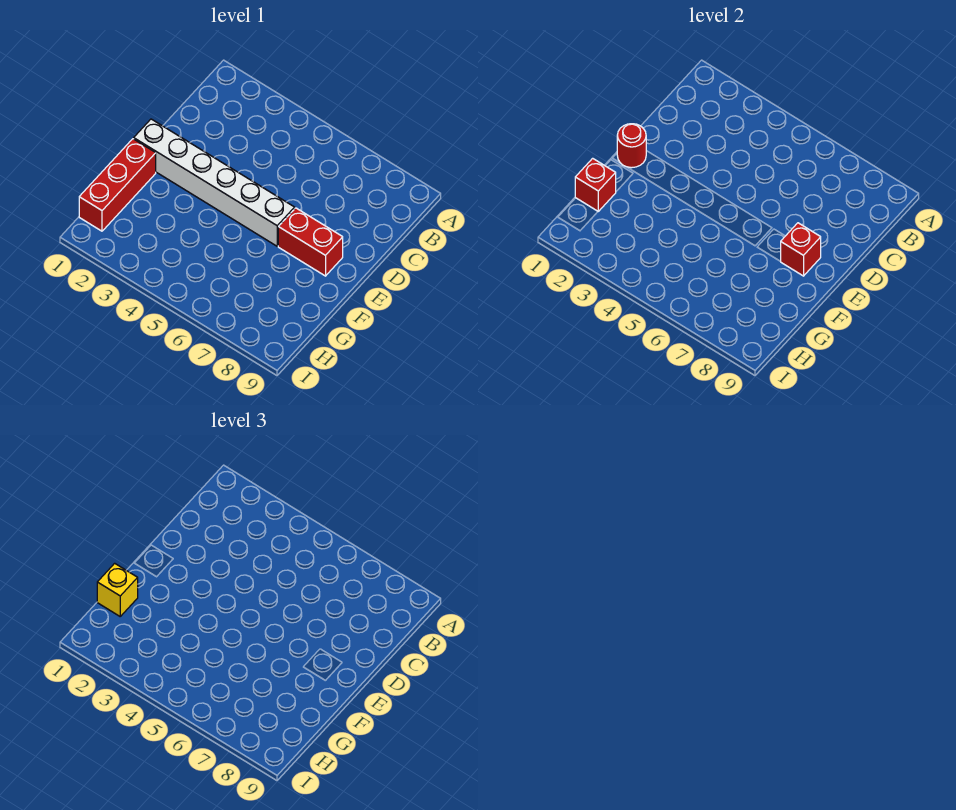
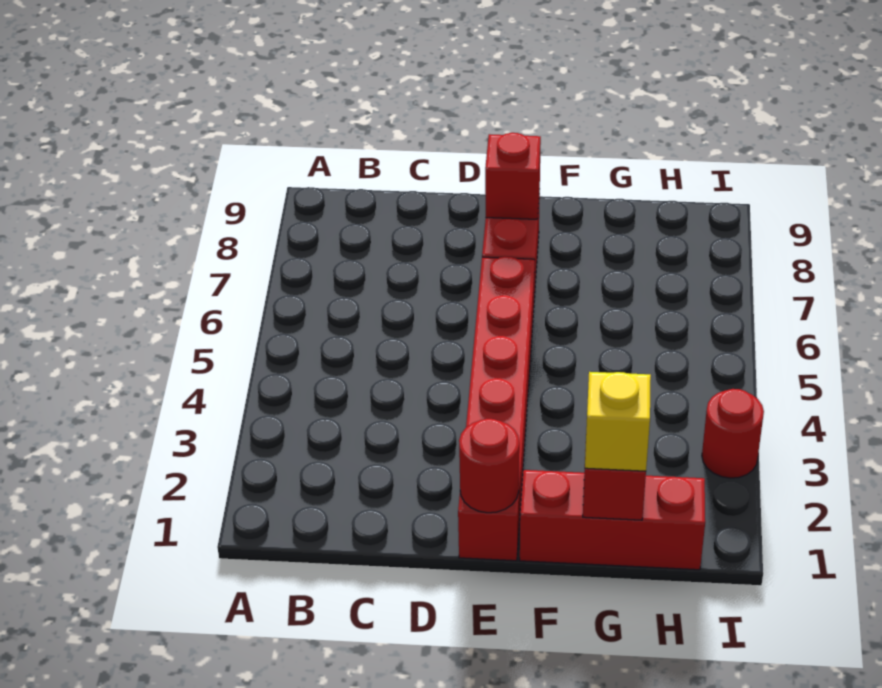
white brick E1:E6 level 1 -> red brick E1:E6 level 1
none -> red round brick I3 level 1

